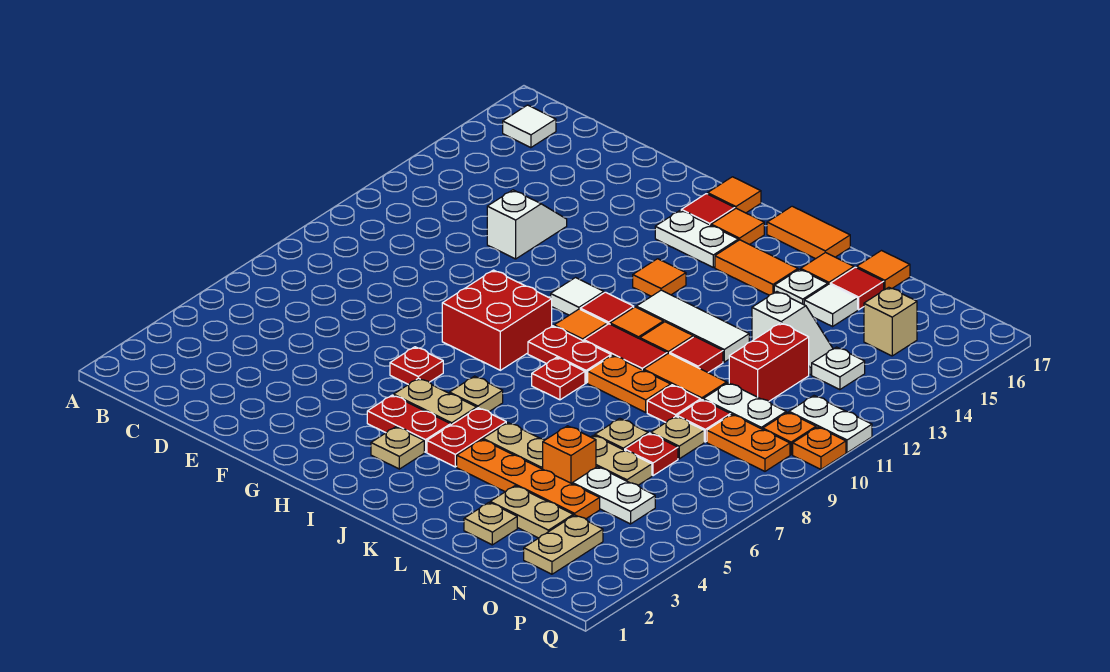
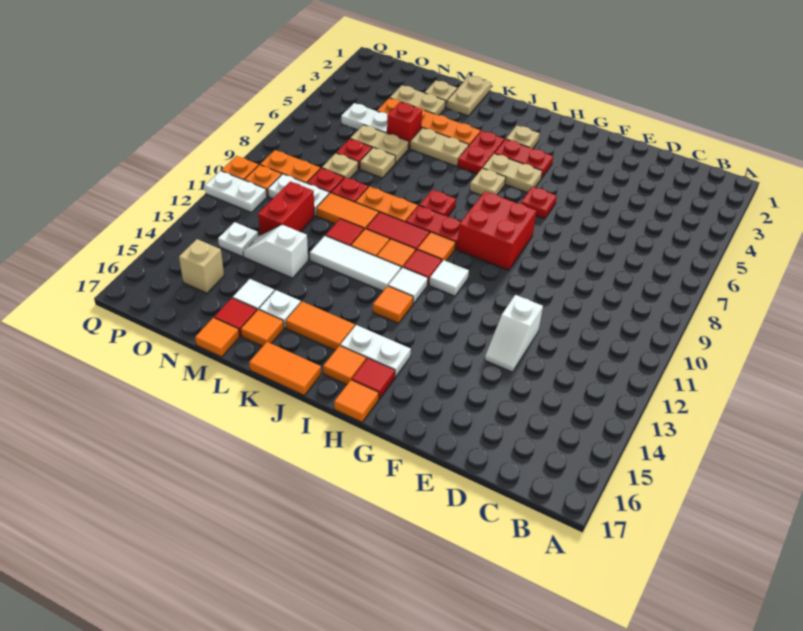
white tile B16 level 1 -> white tile I12 level 1
orange brick M5 level 1 -> red brick M5 level 1
tan plate O2:O3 level 1 -> tan plate L1:L2 level 1

